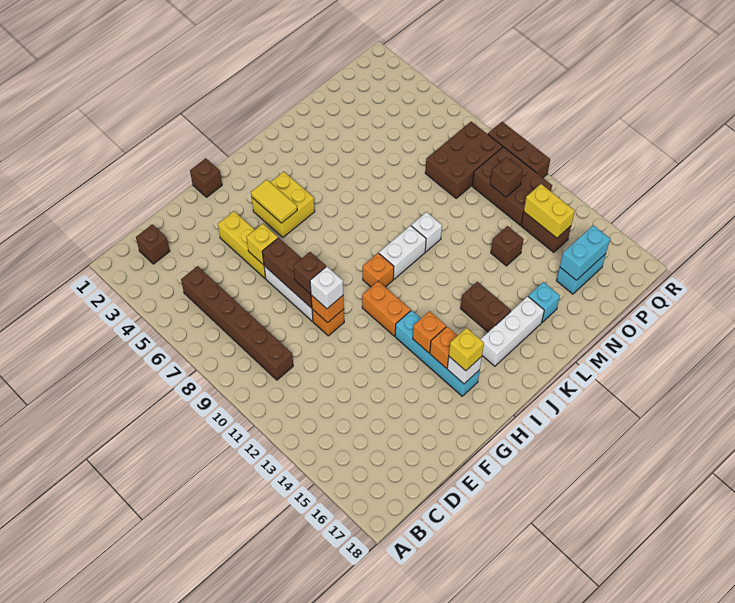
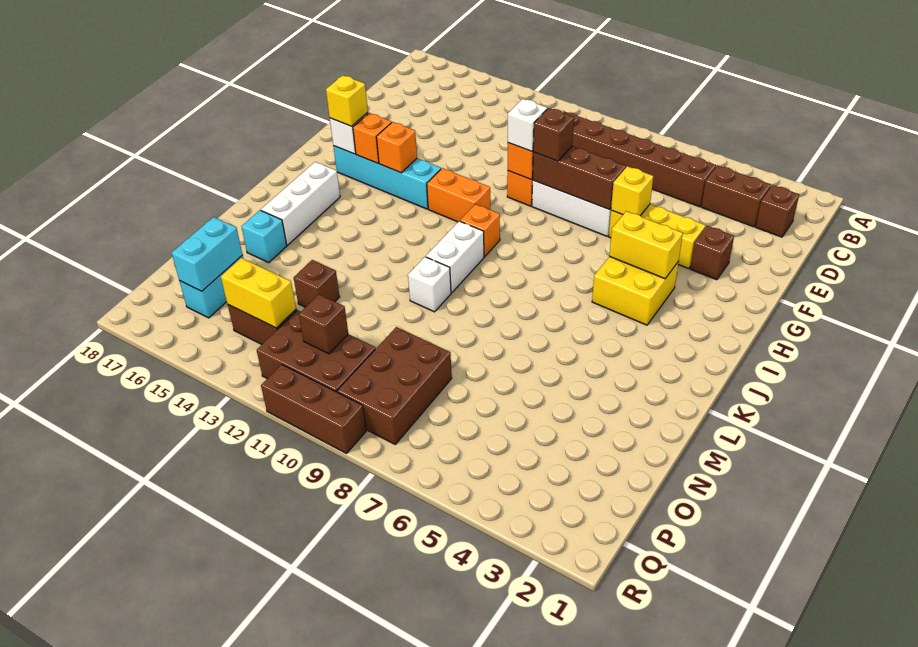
brown brick G1 level 1 -> brown brick F3 level 1
yellow tile H4:H5 level 2 -> yellow brick H4:H5 level 2
brown brick K14:K15 level 1 -> brown brick C3:C4 level 1

